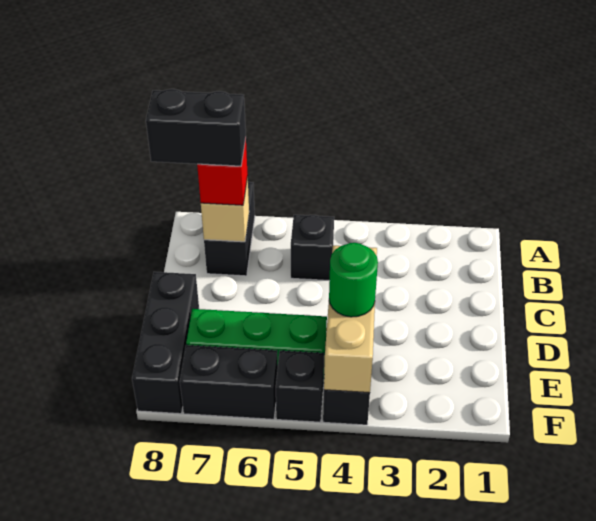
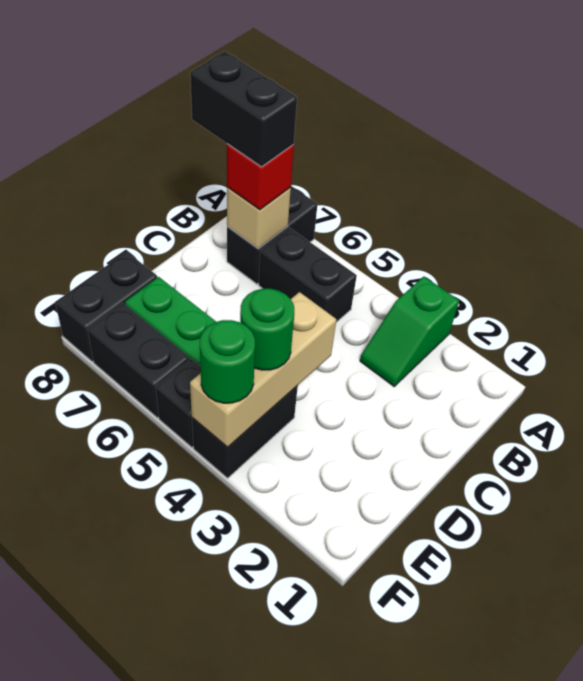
none -> green slope A3:B3 level 1 top A
black brick B5 level 1 -> black brick B5:B6 level 1
black brick D8:F8 level 1 -> black brick E8:F8 level 1
none -> green round brick F4 level 3

